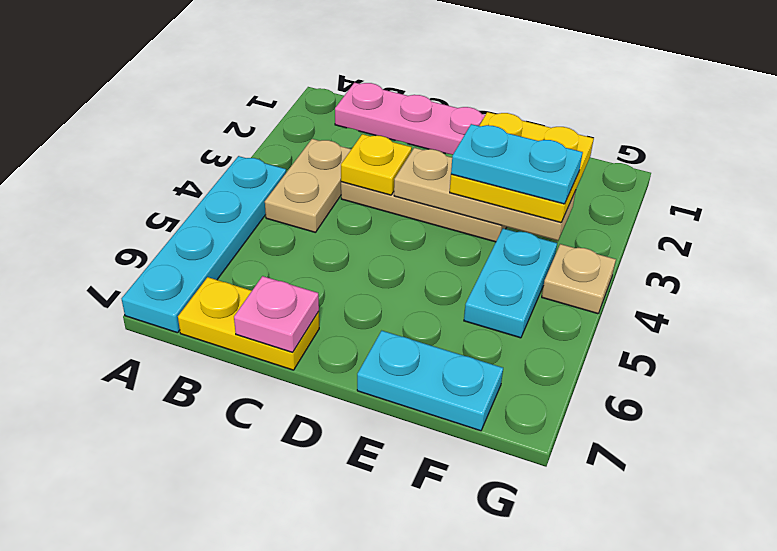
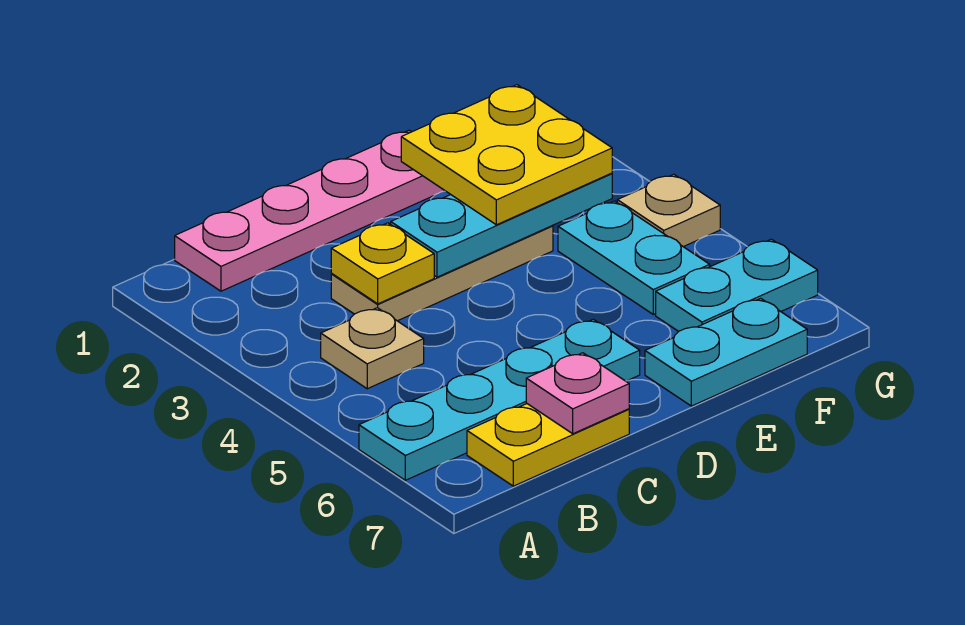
cyan plate A4:A7 level 1 -> cyan plate A6:D6 level 1
tan plate B3:B4 level 1 -> tan plate B4 level 1
tan plate D3:F3 level 2 -> cyan plate D3:F3 level 2
cyan plate E3:F3 level 4 -> cyan plate F6:G6 level 1

